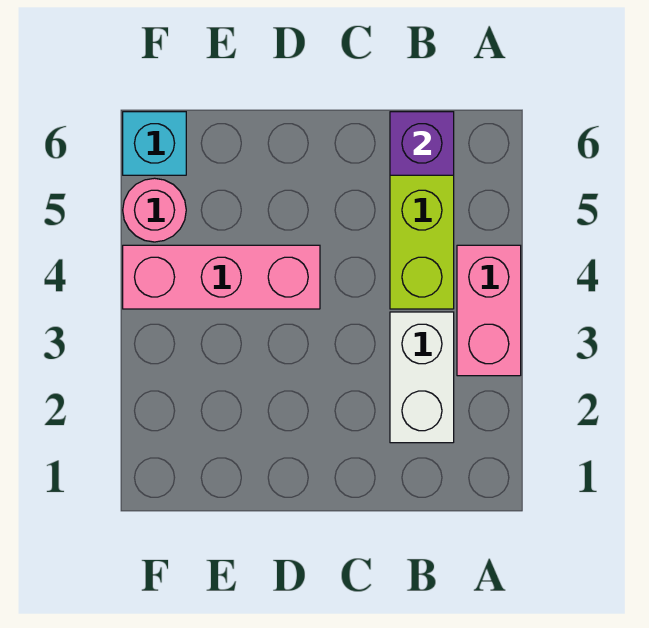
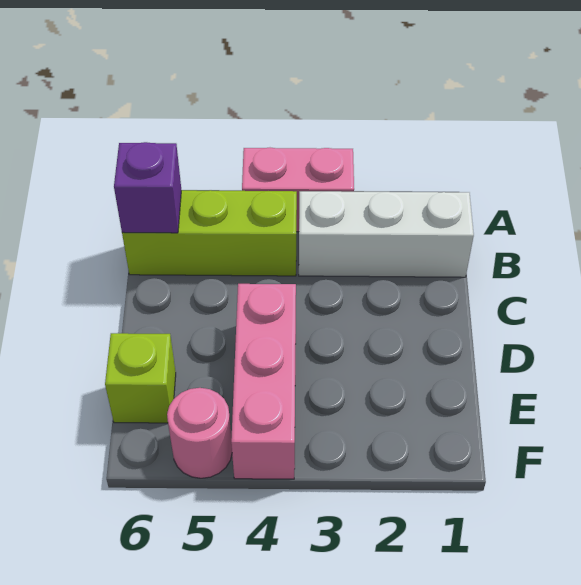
white brick B2:B3 level 1 -> white brick B1:B3 level 1
none -> lime brick E6 level 1
cyan brick F6 level 1 -> none

